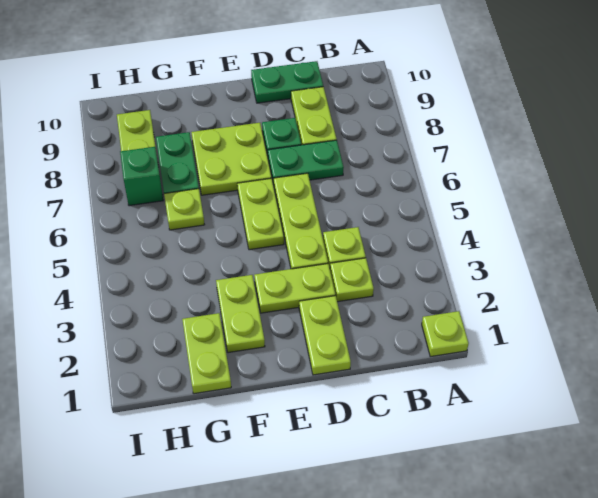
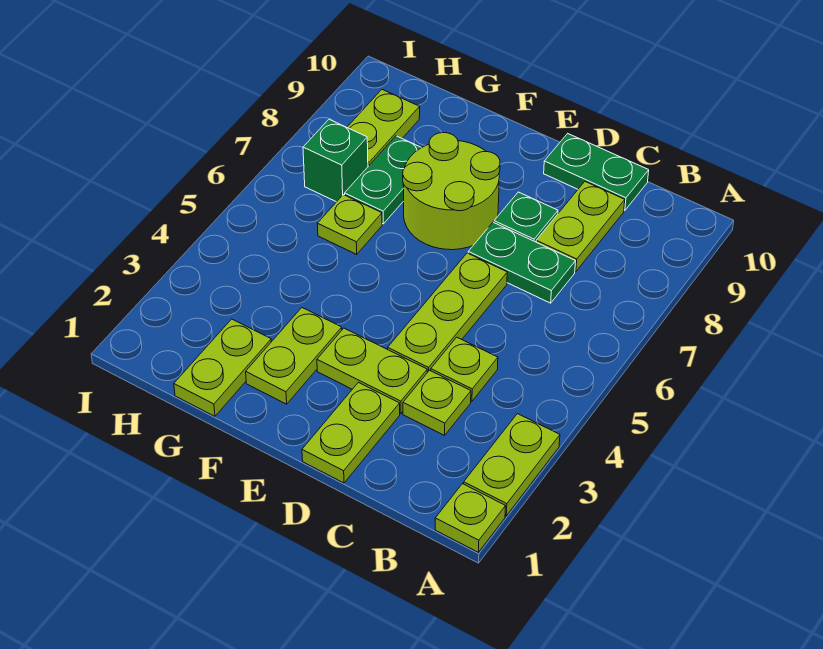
lime plate E5:E6 level 1 -> lime plate A2:A3 level 1
lime plate E7:F8 level 1 -> lime round brick E7:F8 level 1

